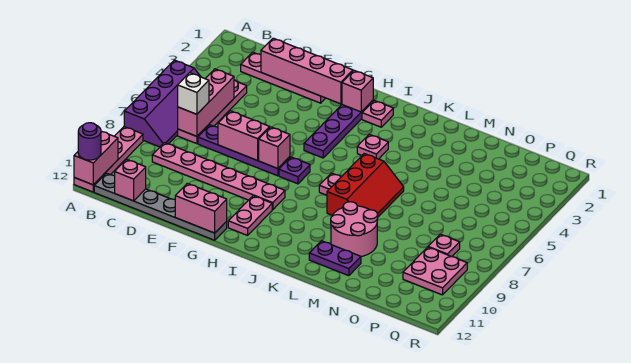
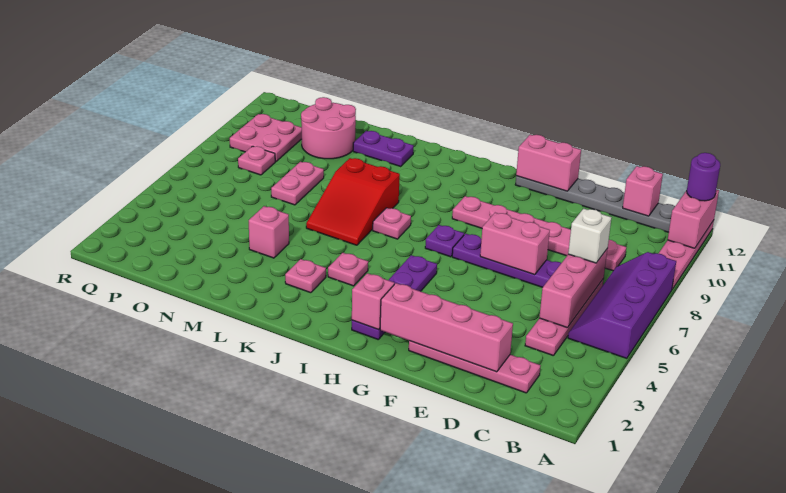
pink brick G7 level 2 -> pink brick M4 level 1
pink plate H10:H11 level 1 -> pink plate N7:N8 level 1
pink plate I2 level 1 -> pink plate K3 level 1
red slope K6:L8 level 1 top K -> red slope K6:L8 level 1 top 8
pink round brick L9:M10 level 1 -> pink round brick N10:O11 level 1

